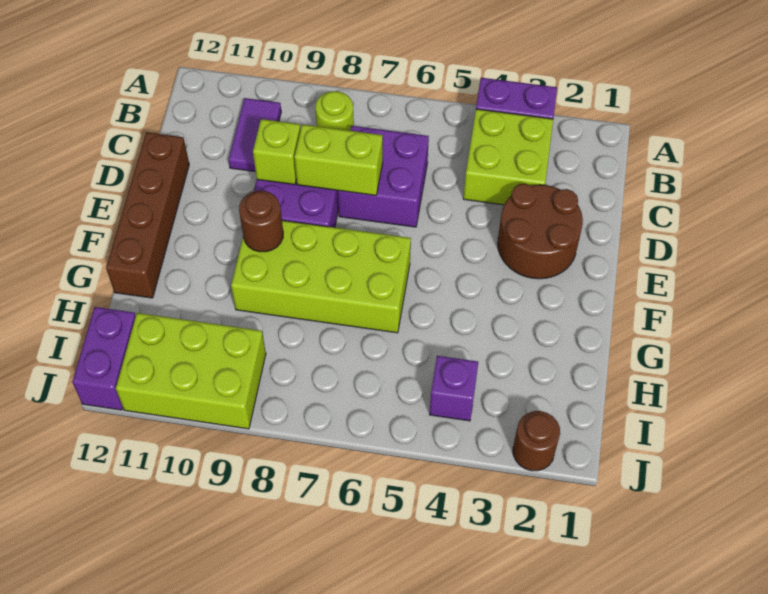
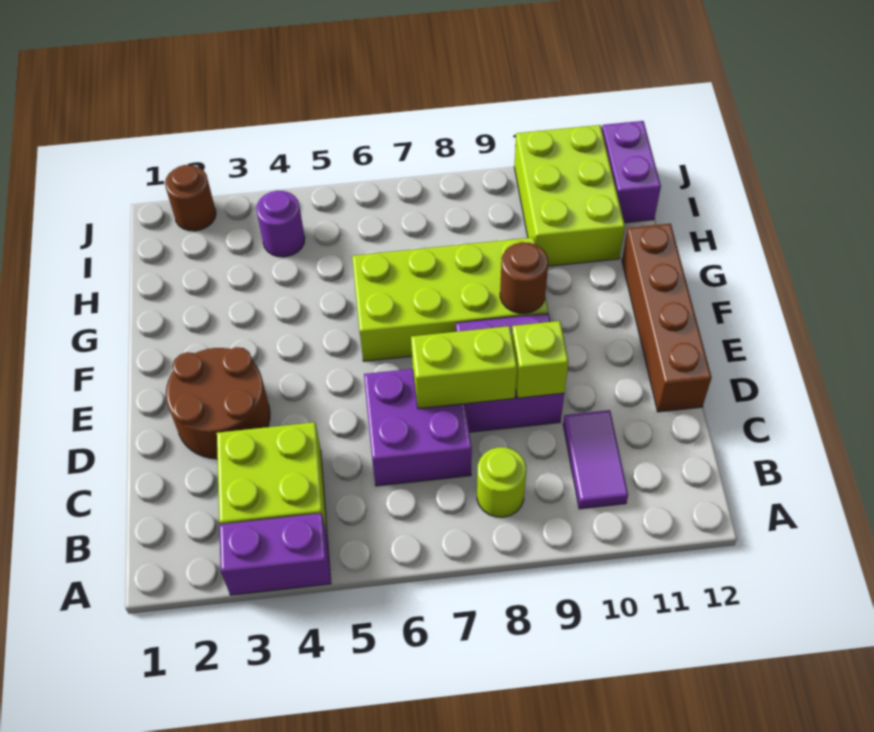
purple brick I4 level 1 -> purple round brick I4 level 1
lime brick I9:J11 level 1 -> lime brick H10:J11 level 1

